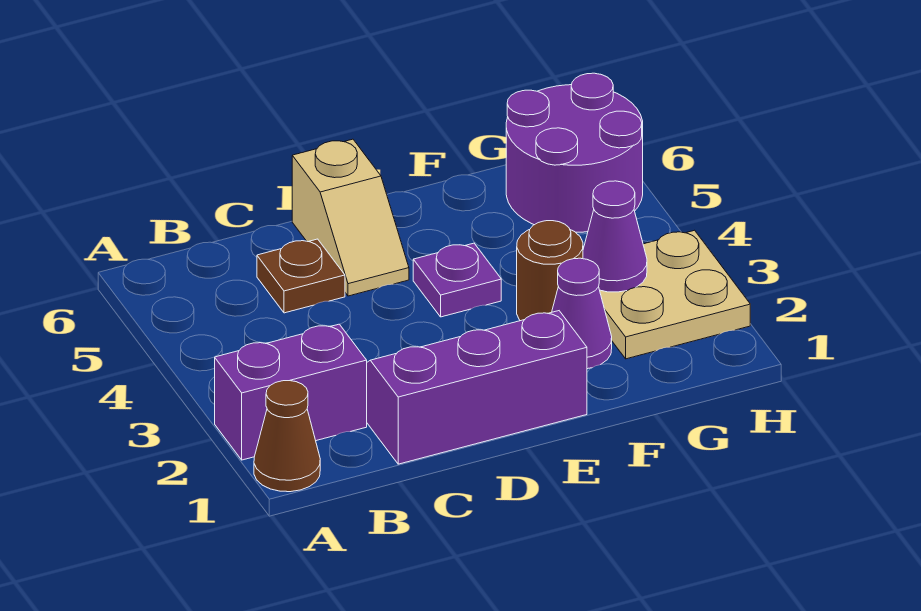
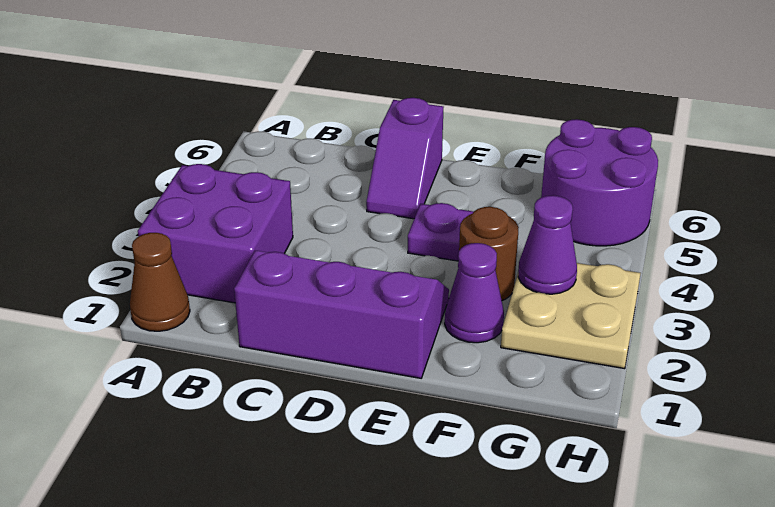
purple brick A2:B2 level 1 -> purple brick A2:B3 level 1
brown plate C5 level 1 -> none
tan slope D5:D6 level 1 top 6 -> purple slope D5:D6 level 1 top 6

